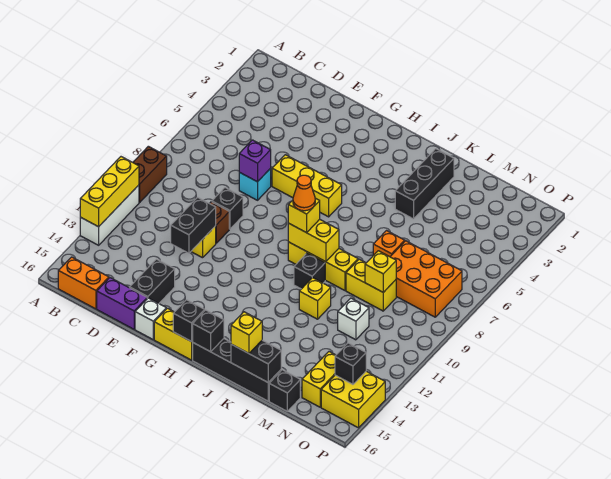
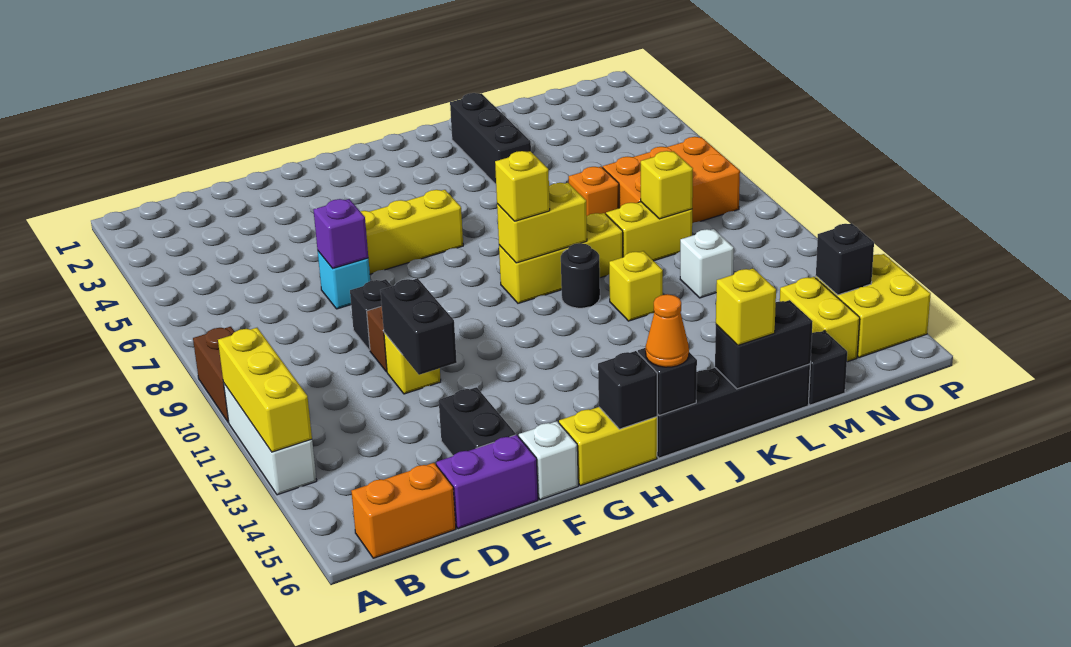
orange cone I9 level 4 -> orange cone I16 level 3
black brick J10 level 1 -> black round brick J10 level 1

